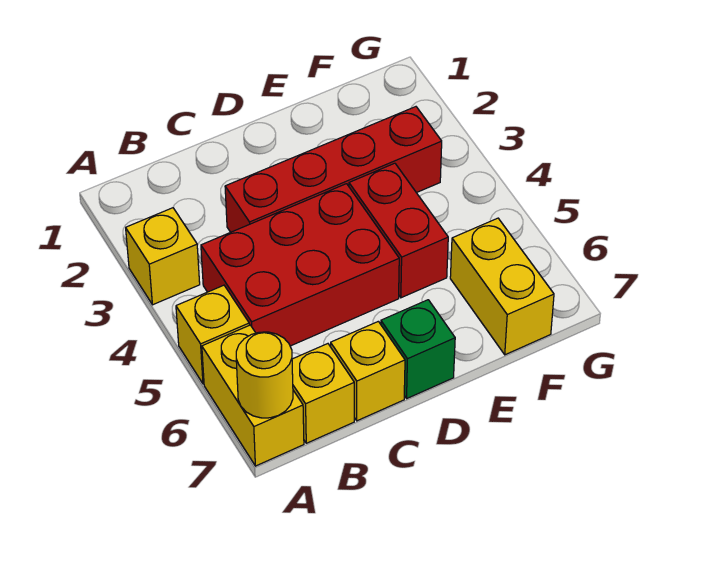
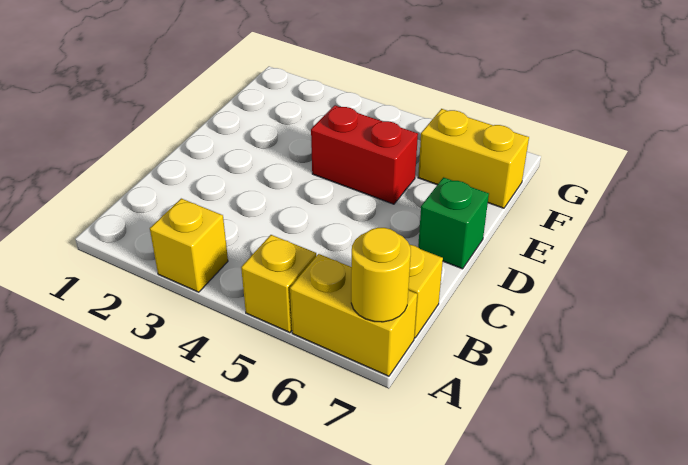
red brick B4:D5 level 1 -> none
red brick C3:F3 level 1 -> none
yellow brick C7 level 1 -> none

